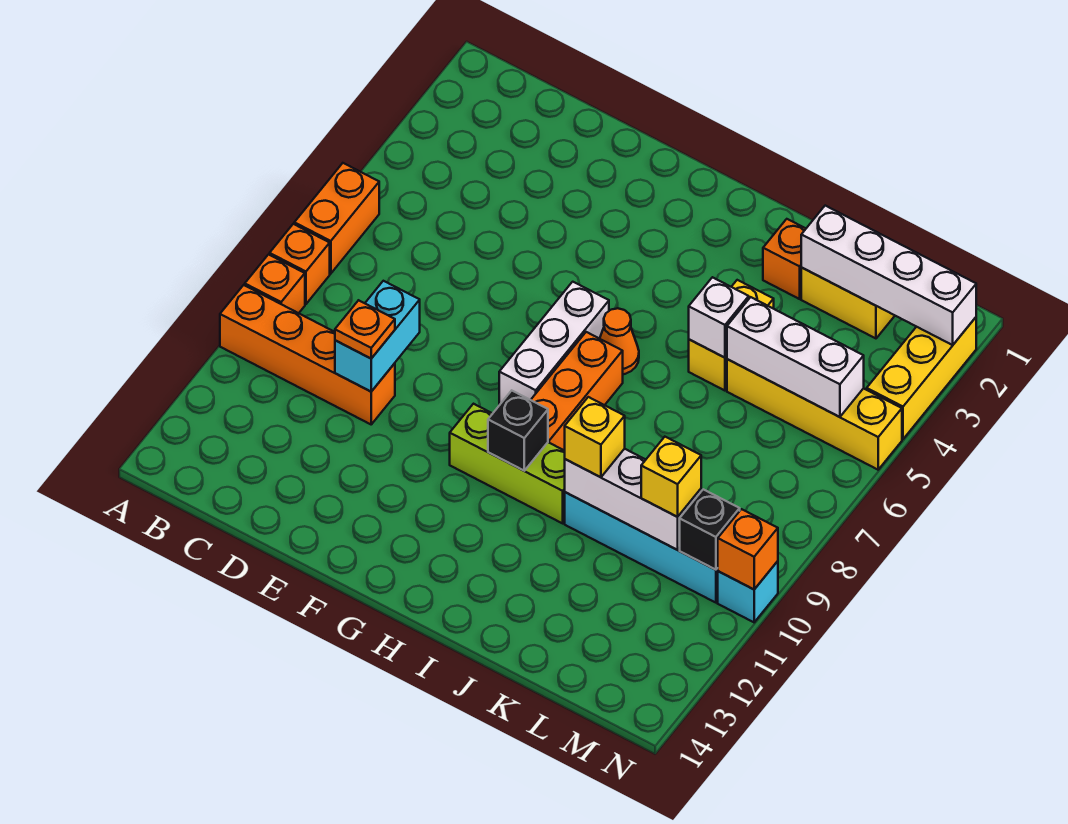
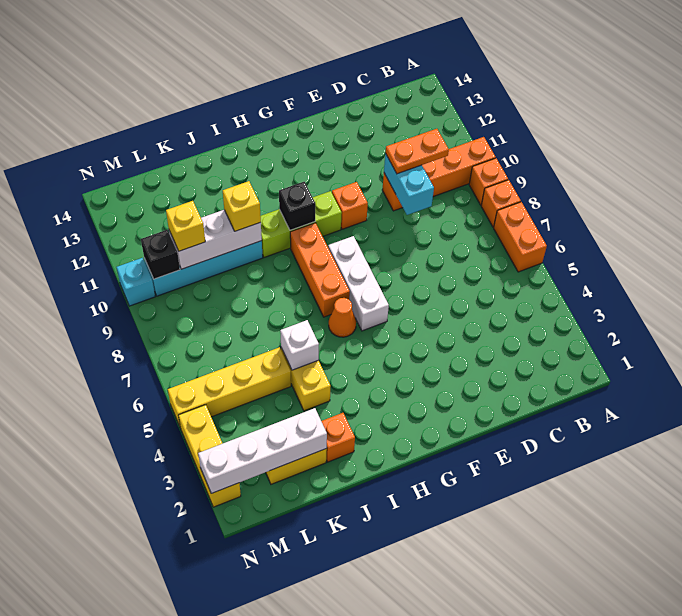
orange plate D10 level 3 -> orange plate C10:D10 level 3
white brick K5:M5 level 2 -> none
orange brick N10 level 2 -> orange brick F10 level 1

